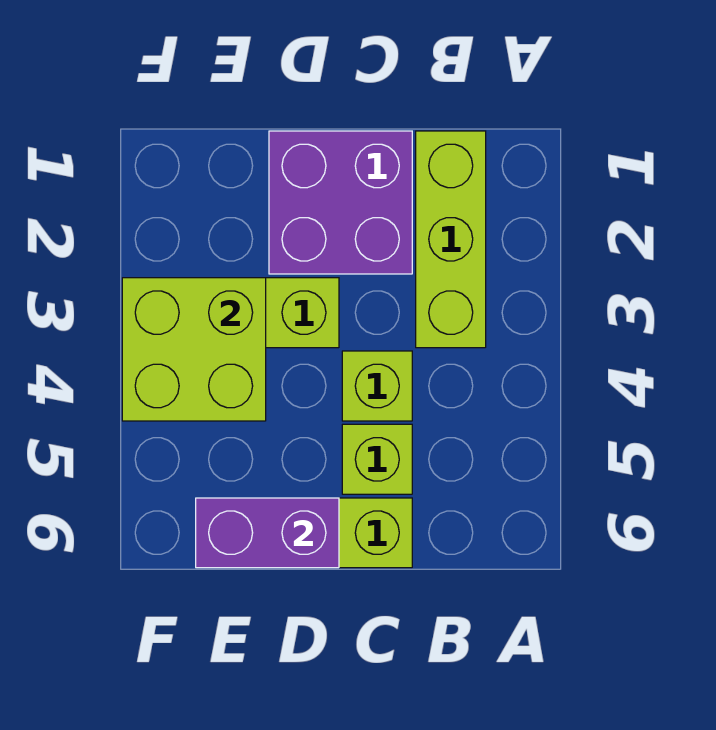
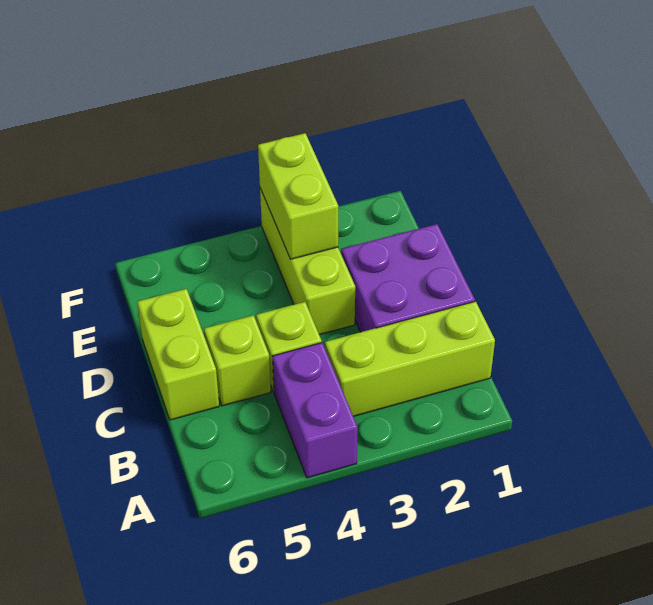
purple brick D6:E6 level 2 -> purple brick A4:B4 level 1
lime brick E3:F4 level 2 -> lime brick E3:F3 level 2

